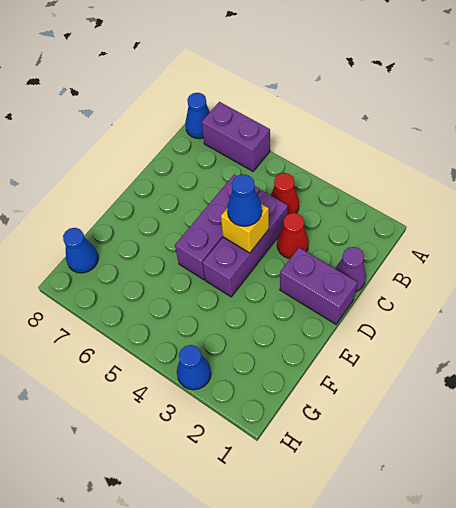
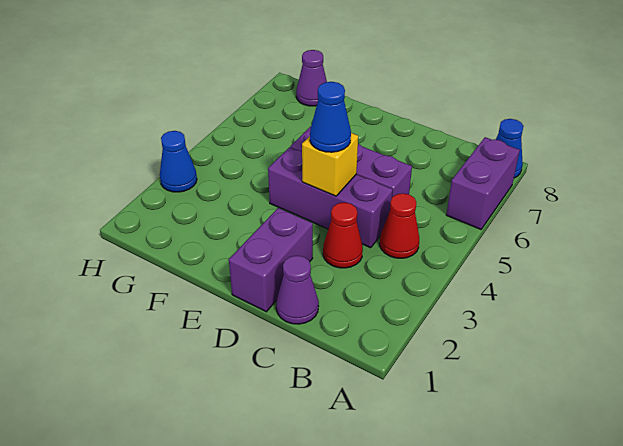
blue cone G8 level 1 -> purple cone G8 level 1

